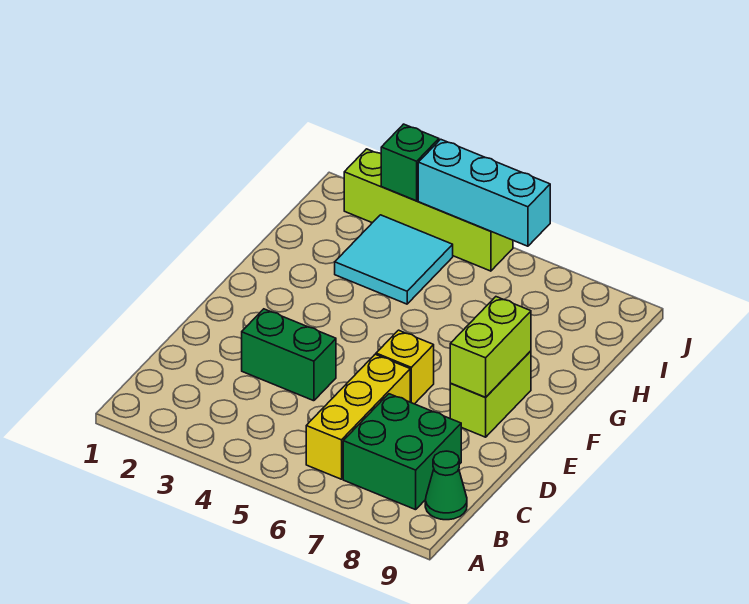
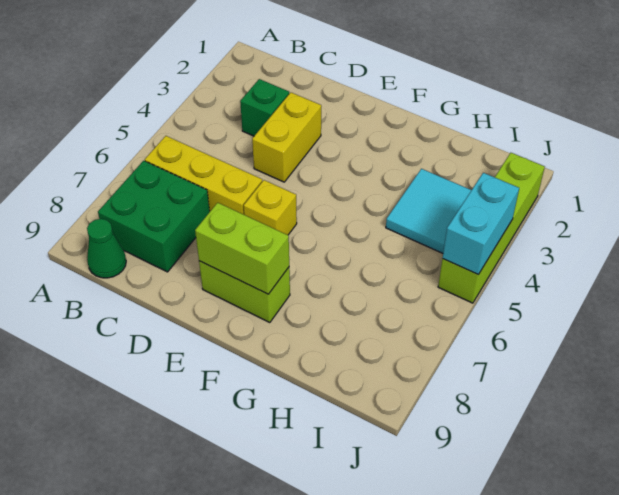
green brick D3:D4 level 1 -> yellow brick D3:D4 level 1
green brick J3 level 2 -> green brick C3 level 1
cyan brick J4:J6 level 2 -> cyan brick J4:J5 level 2

